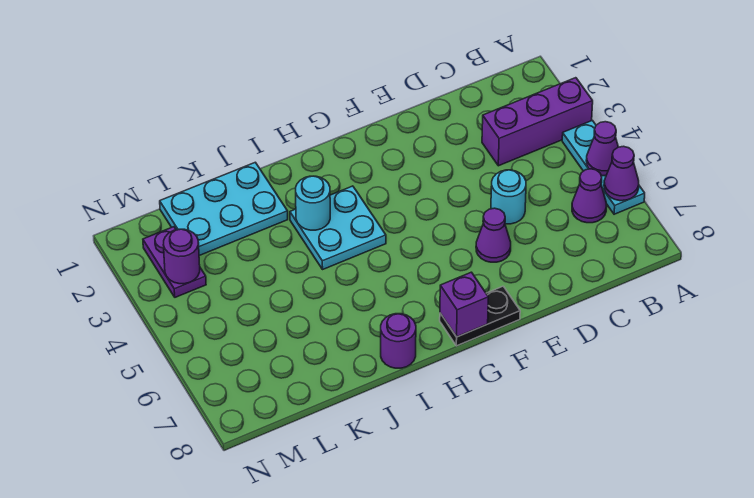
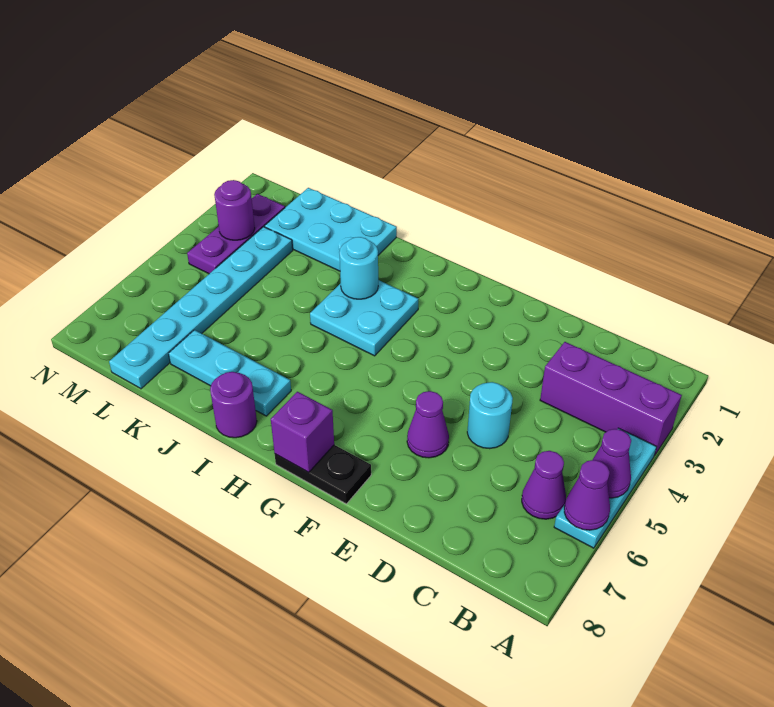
none -> cyan plate I7:K7 level 1
none -> cyan plate L3:L8 level 1
purple plate M2:M3 level 1 -> purple plate M2:M4 level 1

